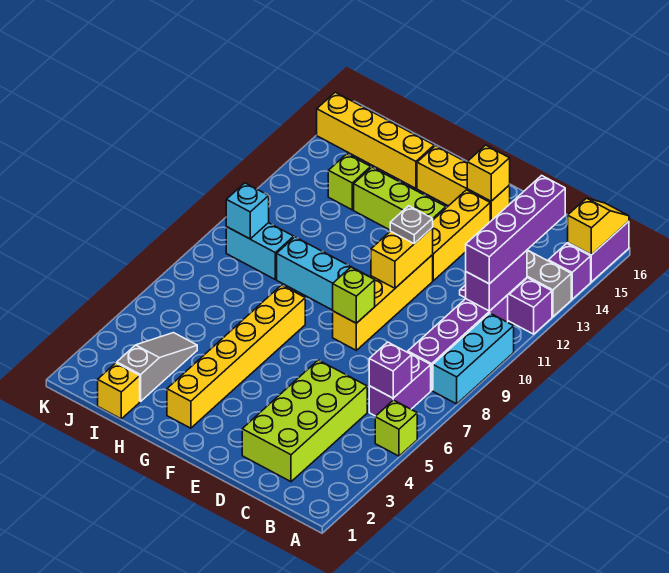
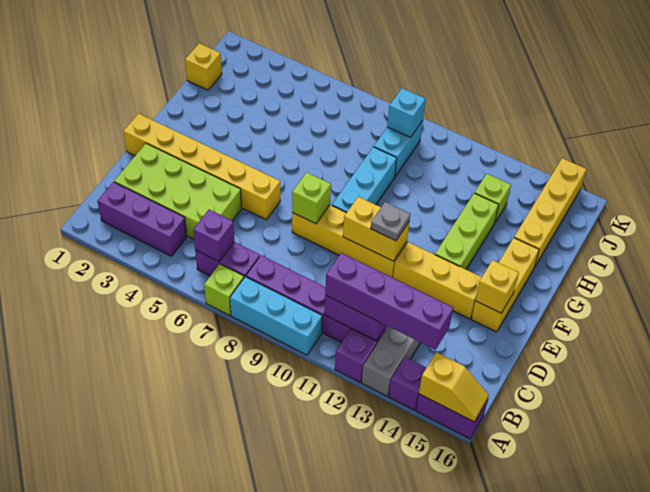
lime brick A5 level 1 -> lime brick A7 level 1
none -> purple brick B2:B4 level 1
yellow brick G2:G7 level 1 -> yellow brick E1:E6 level 1
grey slope I2:I4 level 1 top 2 -> none

